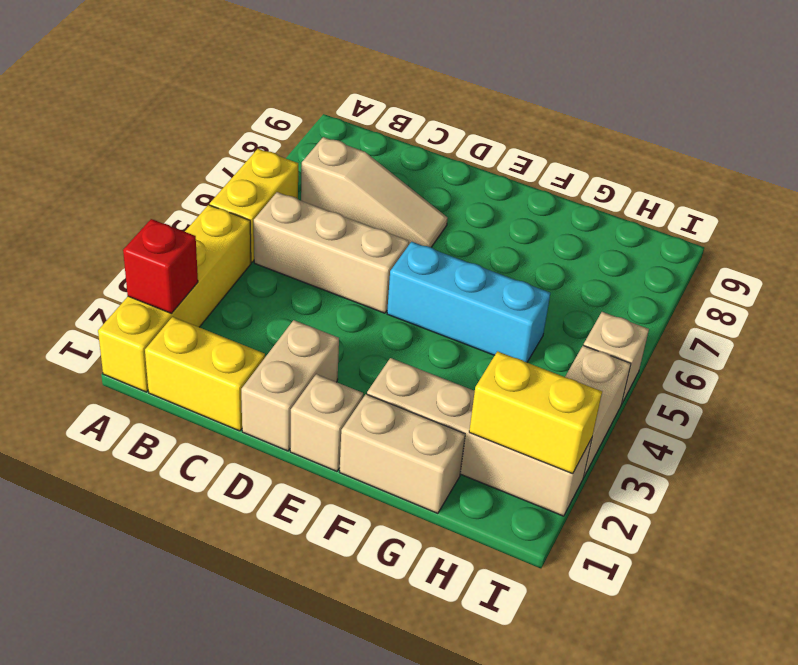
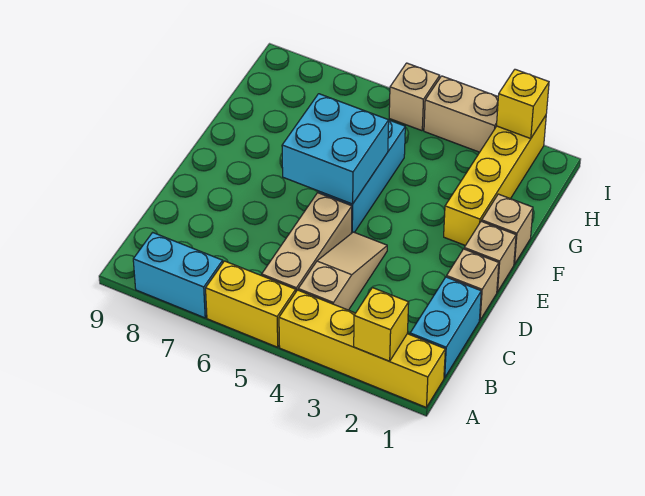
red brick A2 level 2 -> yellow brick A2 level 2
none -> cyan brick A7:A8 level 1
yellow brick B1:C1 level 1 -> cyan brick B1:C1 level 1
tan slope B7:D7 level 1 top B -> tan slope B4:D4 level 1 top B
tan brick D1:D2 level 1 -> tan brick D1 level 1
none -> cyan brick E5:F6 level 2
tan brick F1:G1 level 1 -> tan brick F1 level 1
tan brick F2:I2 level 1 -> yellow brick F2:I2 level 1
yellow brick H2:I2 level 2 -> yellow brick I2 level 2

